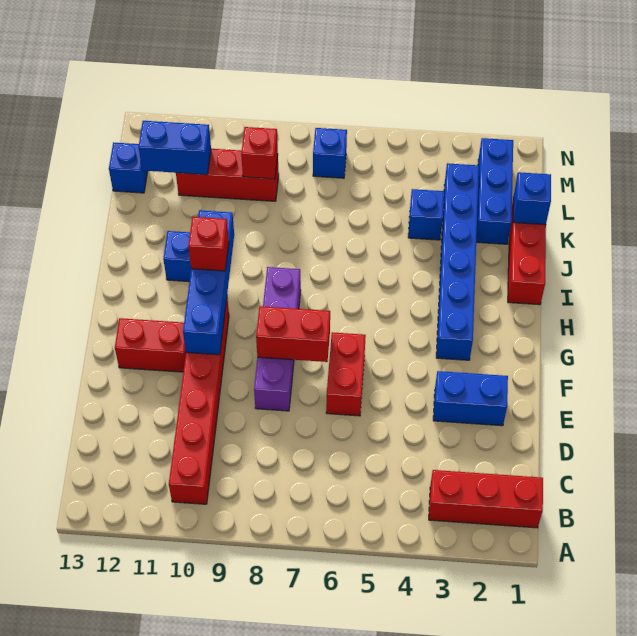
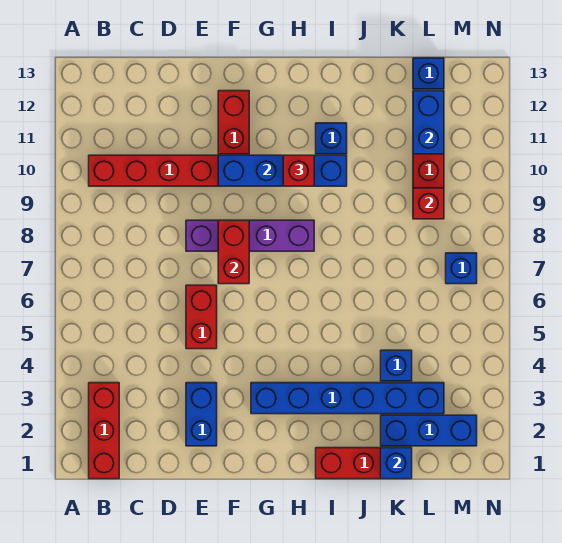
red brick E6:F6 level 1 -> red brick E5:E6 level 1

